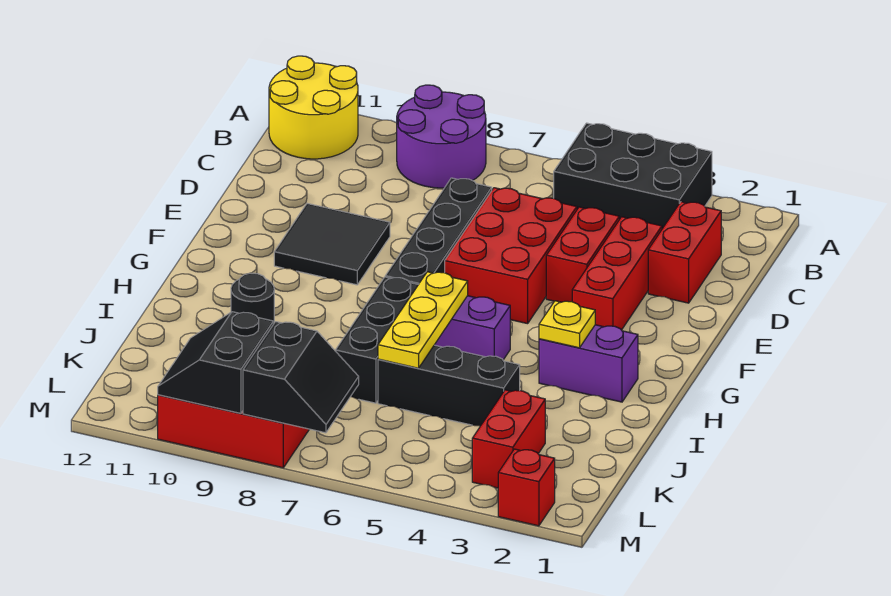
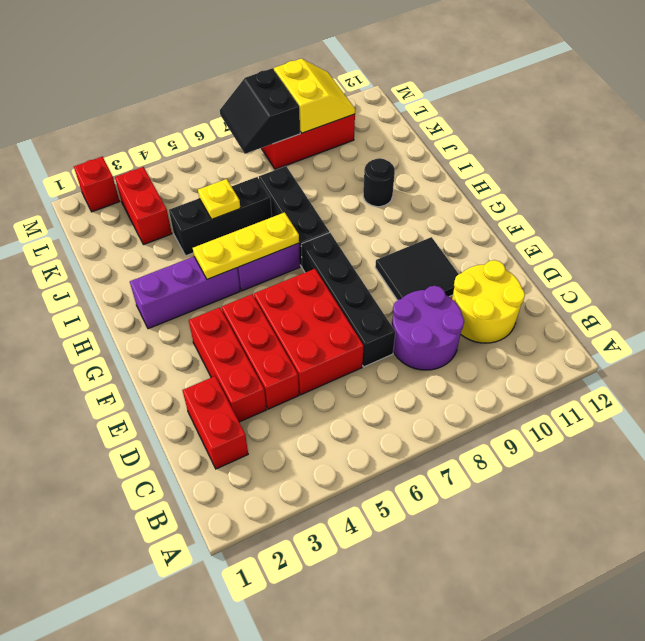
black brick A3:B5 level 1 -> none
purple round brick A8:B9 level 1 -> purple round brick C8:D9 level 1
yellow round brick A11:B12 level 1 -> yellow round brick C10:D11 level 1
red brick D4:E4 level 1 -> red brick D4:F4 level 1
purple brick H2:H3 level 1 -> purple brick H2:H4 level 1
yellow plate H3 level 2 -> yellow plate J5 level 2
yellow plate H6:J6 level 2 -> yellow plate H4:H6 level 2
black slope L9:M10 level 2 top 9 -> yellow slope L9:M10 level 2 top 9

